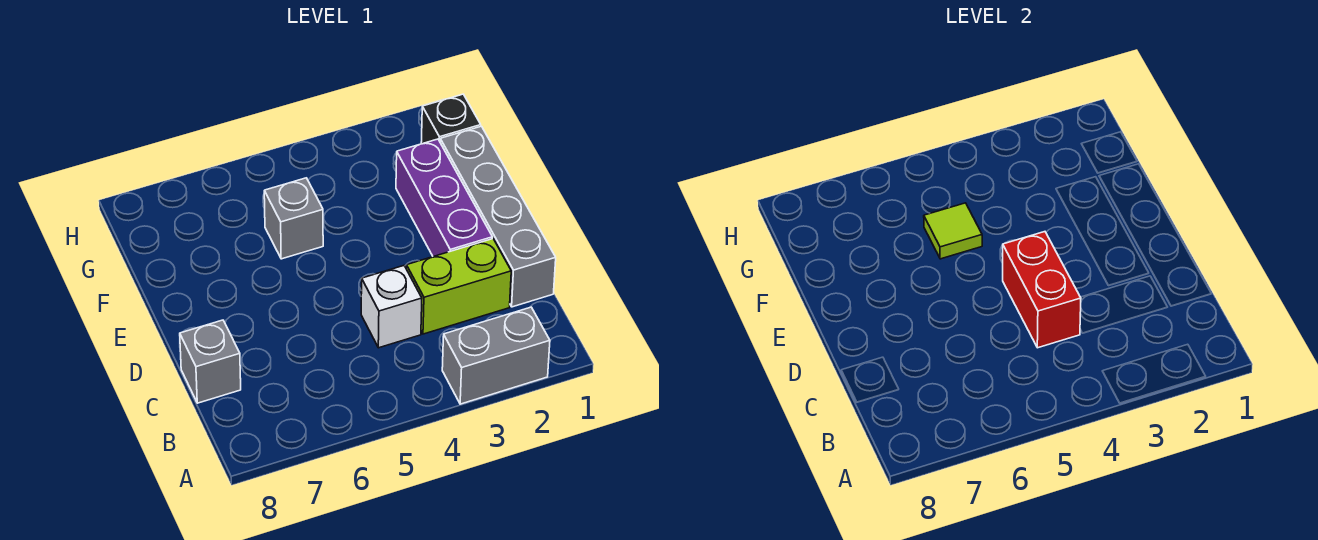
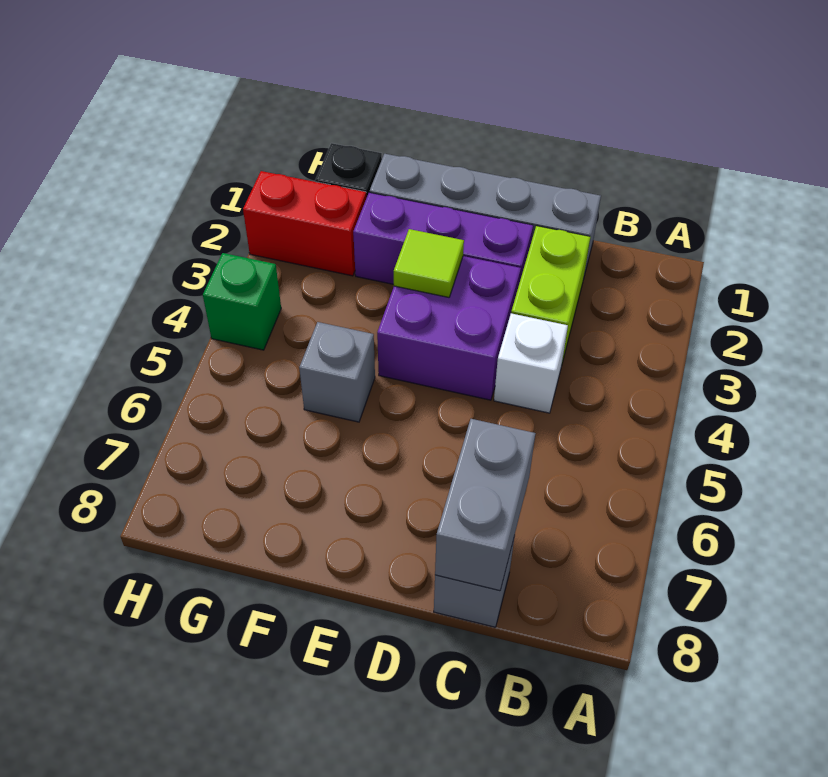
grey brick A2:A3 level 1 -> grey brick C7:C8 level 2
red brick C4:D4 level 2 -> red brick G2:H2 level 1
none -> purple brick D3:E4 level 1
lime tile F5 level 2 -> lime tile E3 level 2
none -> green brick H4 level 1

